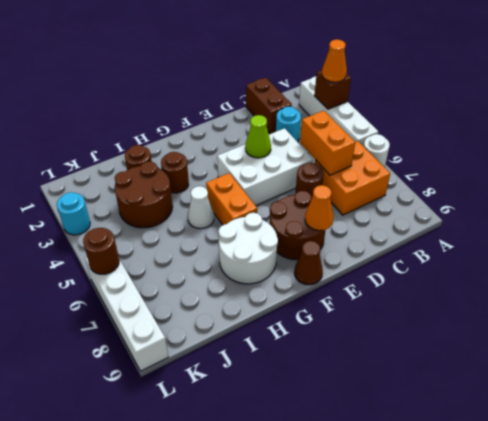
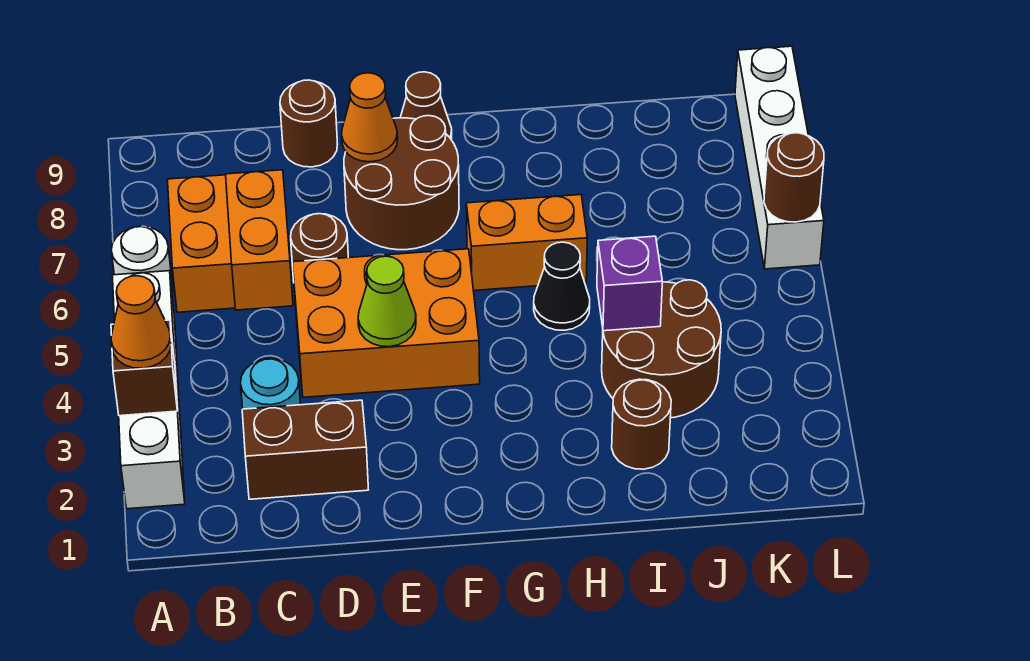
brown brick C1:C2 level 1 -> brown brick C2:D2 level 1
white brick D4:F5 level 1 -> orange brick D4:F5 level 1
orange brick G5:G6 level 1 -> orange brick G6:H6 level 1
white round brick G7:H8 level 1 -> none
brown round brick H3 level 1 -> brown round brick D9 level 1
white cone H5 level 1 -> black cone H5 level 1
none -> purple brick I4 level 2
cyan round brick L3 level 1 -> none

